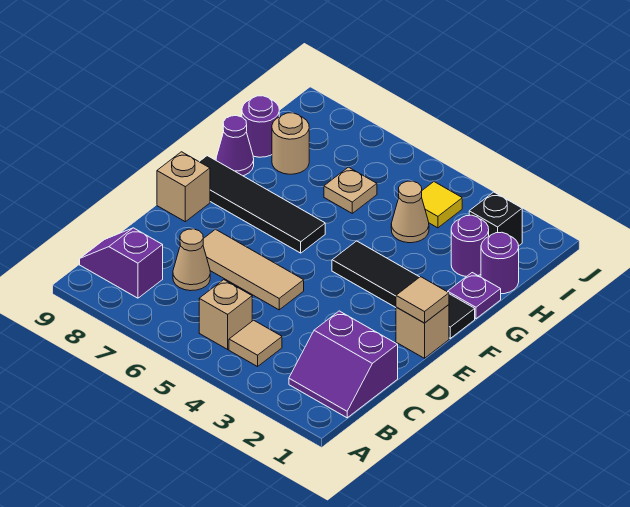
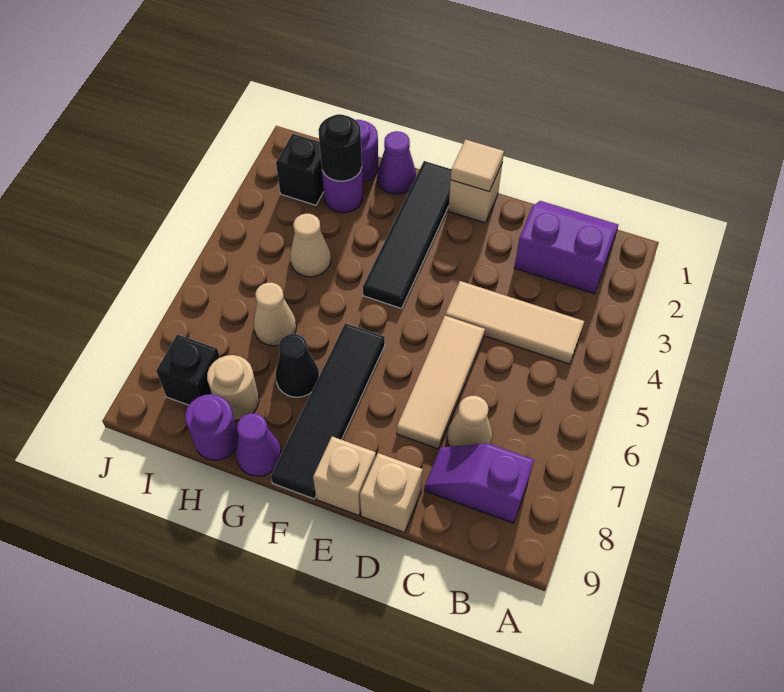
purple slope B1:C2 level 1 top C -> purple slope B1:C2 level 1 top 2
tan tile B4 level 1 -> tan tile B4:D4 level 1
tan brick B5 level 1 -> tan brick D9 level 1
purple slope B8:B9 level 1 top 8 -> purple slope B8:C8 level 1 top B
purple plate G1 level 1 -> purple cone G1 level 1
none -> black cone G7 level 1
none -> black round brick H2 level 2
tan plate H6 level 1 -> tan cone H6 level 1
yellow tile I4 level 1 -> none
none -> black brick I8 level 1

